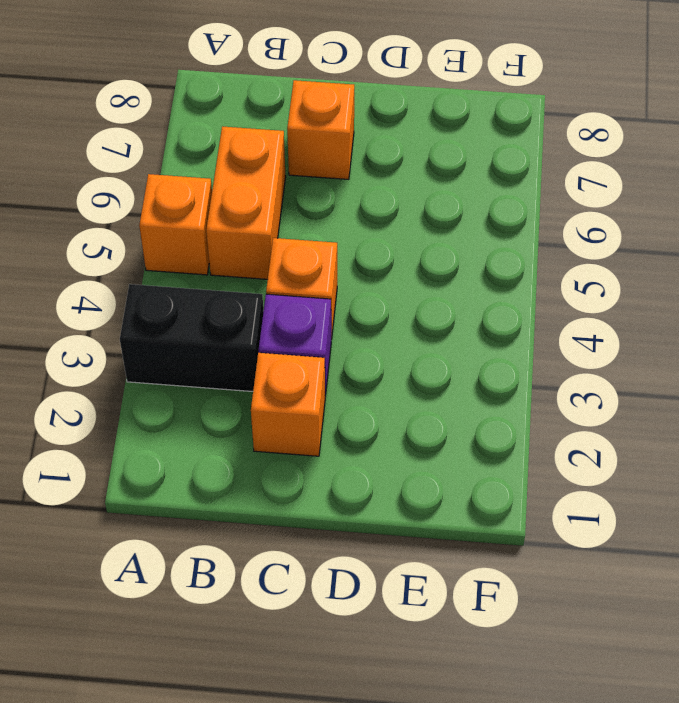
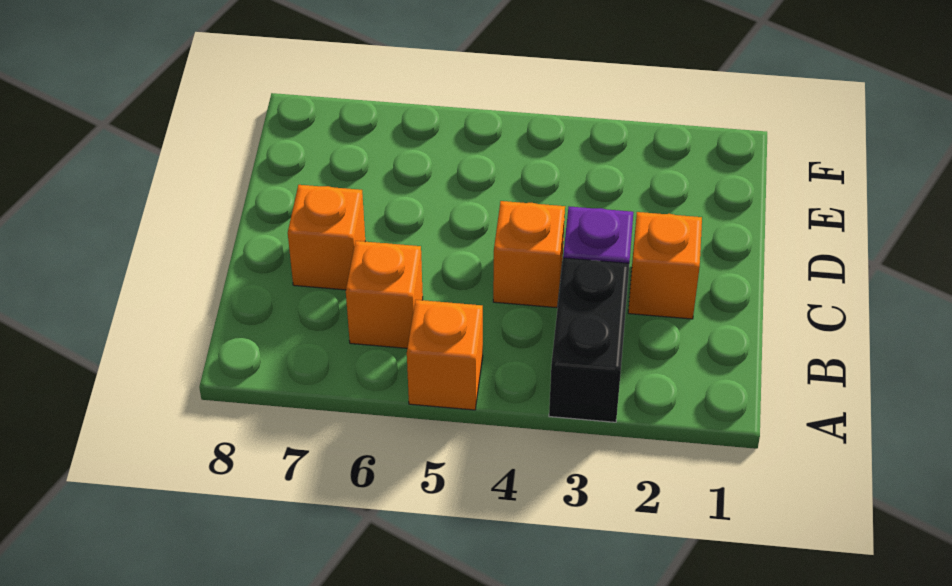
orange brick B5:B6 level 1 -> orange brick B6 level 1

